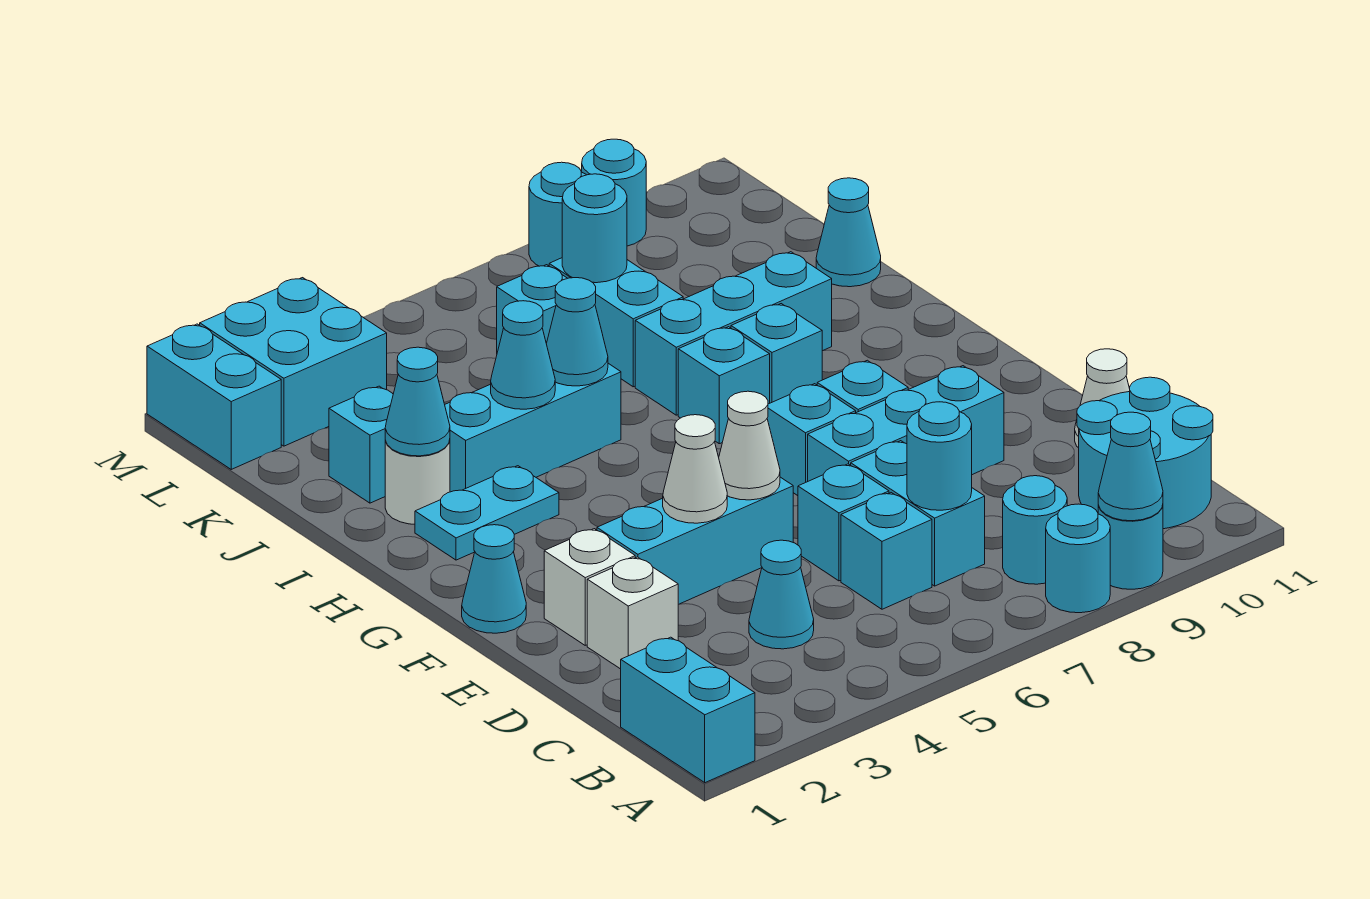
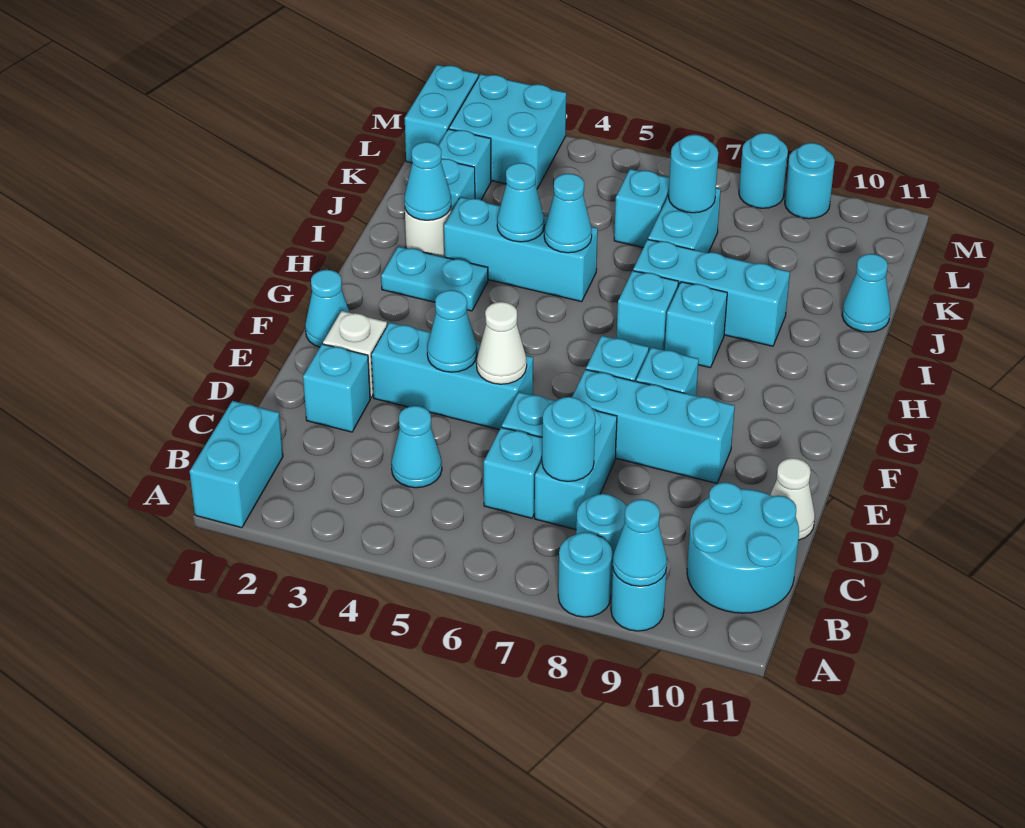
white brick D2 level 1 -> cyan brick D2 level 1
white cone E4 level 2 -> cyan cone E4 level 2
none -> cyan brick K2 level 1

